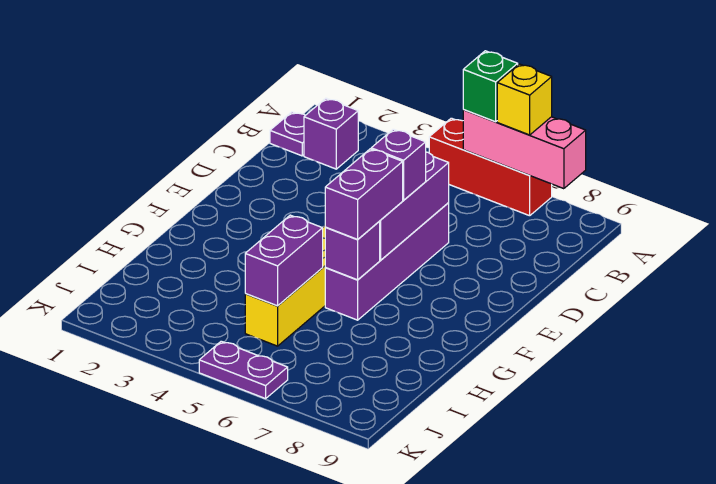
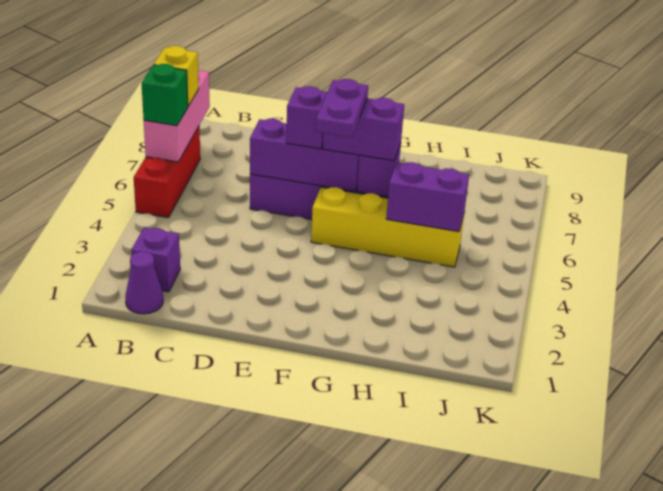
purple plate B1 level 1 -> purple cone B1 level 1
purple plate K5:K6 level 1 -> purple plate F5:F6 level 4

